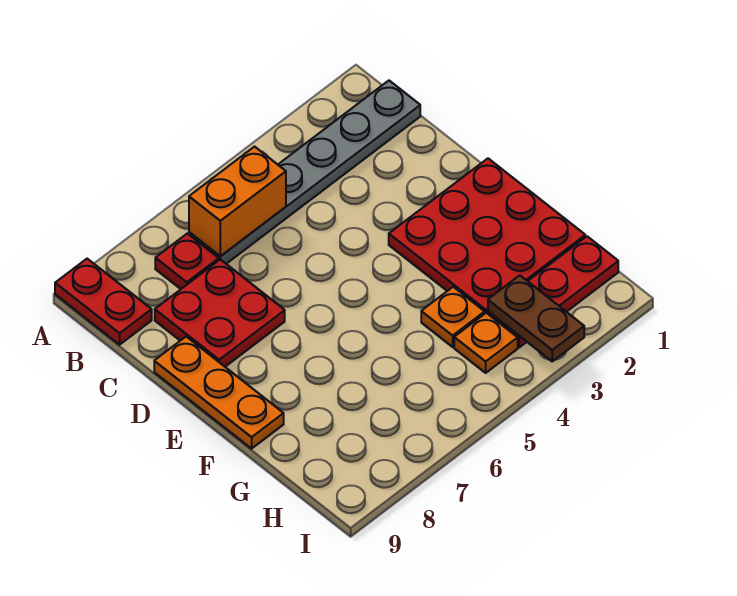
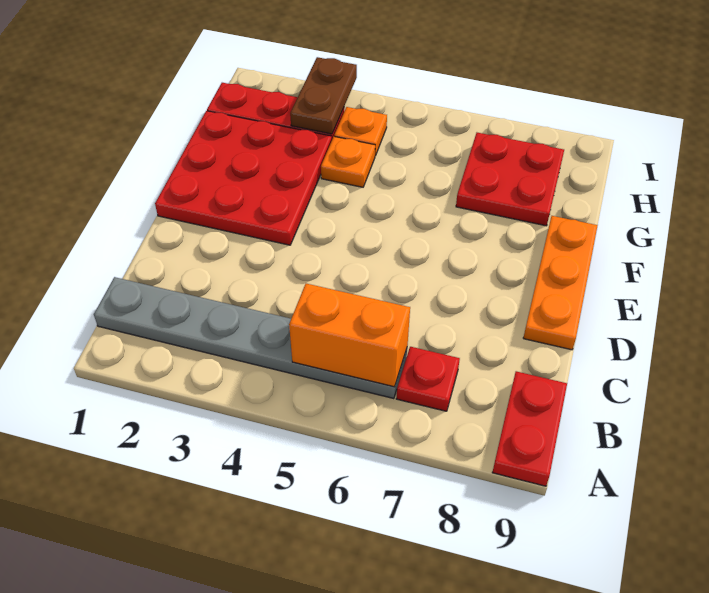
red plate C7:D8 level 1 -> red plate G7:H8 level 1

